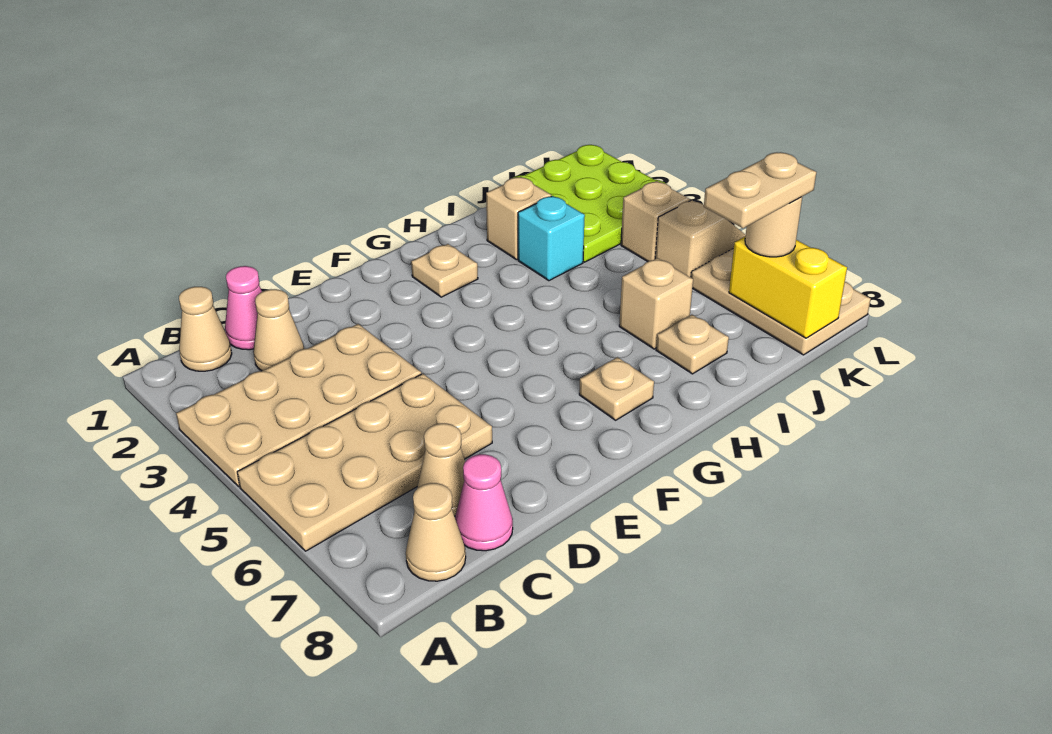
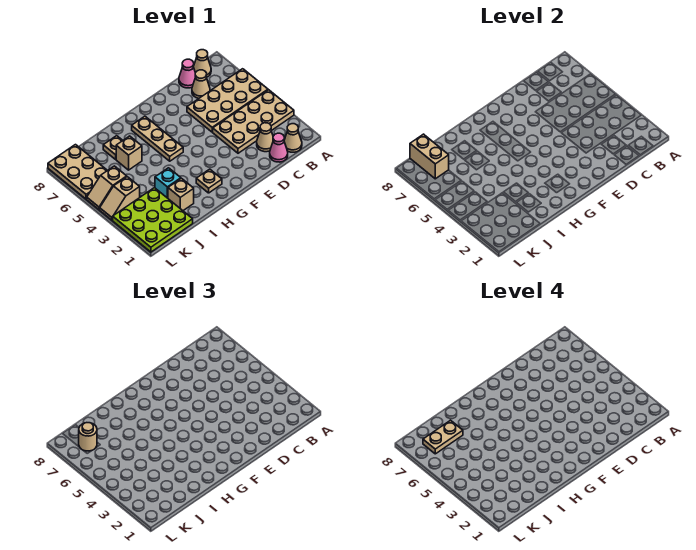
tan plate G7 level 1 -> tan plate G5:G7 level 1
yellow brick K7:K8 level 2 -> tan brick K7:K8 level 2

